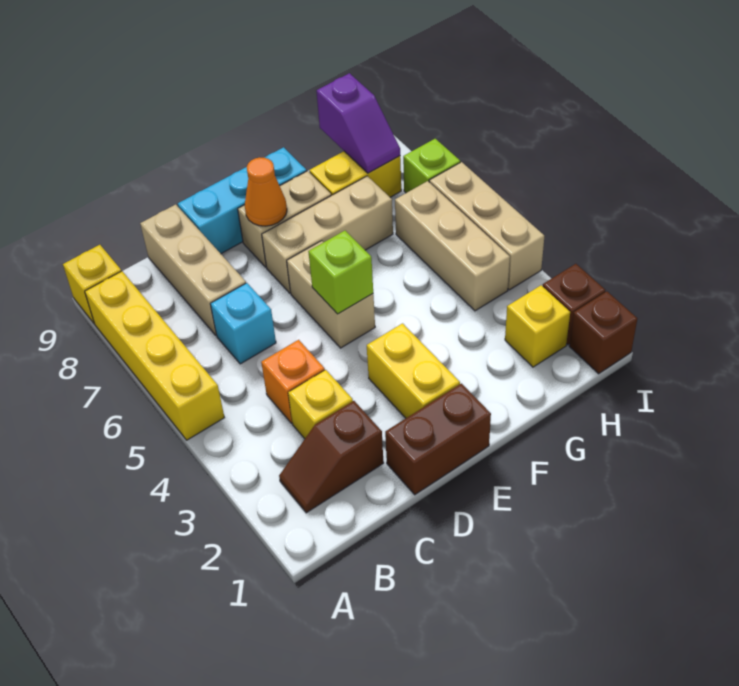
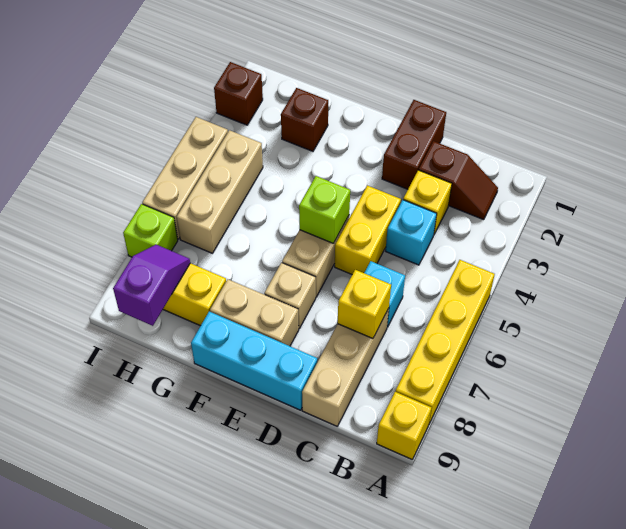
orange brick C4 level 1 -> cyan brick C4 level 1
brown brick D1:E1 level 1 -> brown brick D1:D2 level 1
yellow brick E2:E3 level 1 -> yellow brick D4:D5 level 1
tan brick E7:G7 level 1 -> tan brick E7 level 1
orange cone E8 level 2 -> none
yellow brick H2 level 1 -> yellow brick C7 level 2
brown brick I1 level 1 -> brown brick G2 level 1

